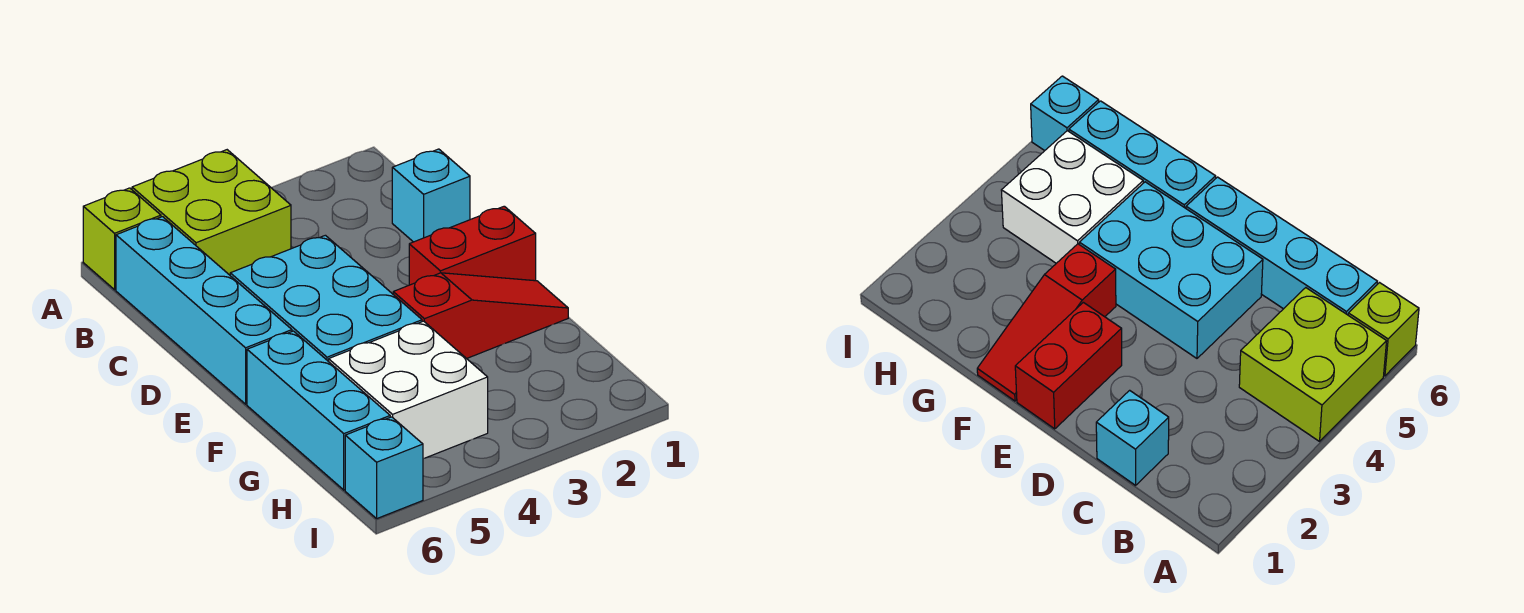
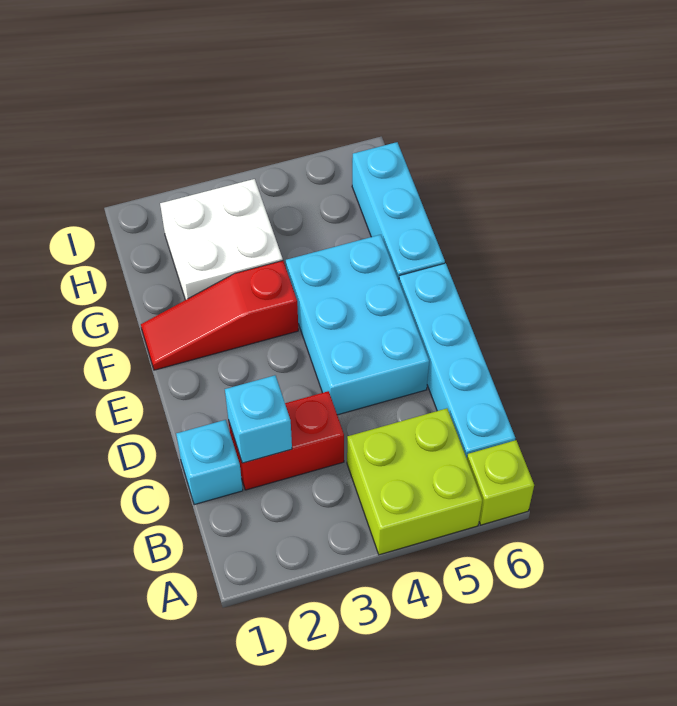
red brick E1:E2 level 1 -> red brick C2:C3 level 1
white brick G4:H5 level 1 -> white brick G2:H3 level 1
cyan brick I6 level 1 -> cyan brick C2 level 2

